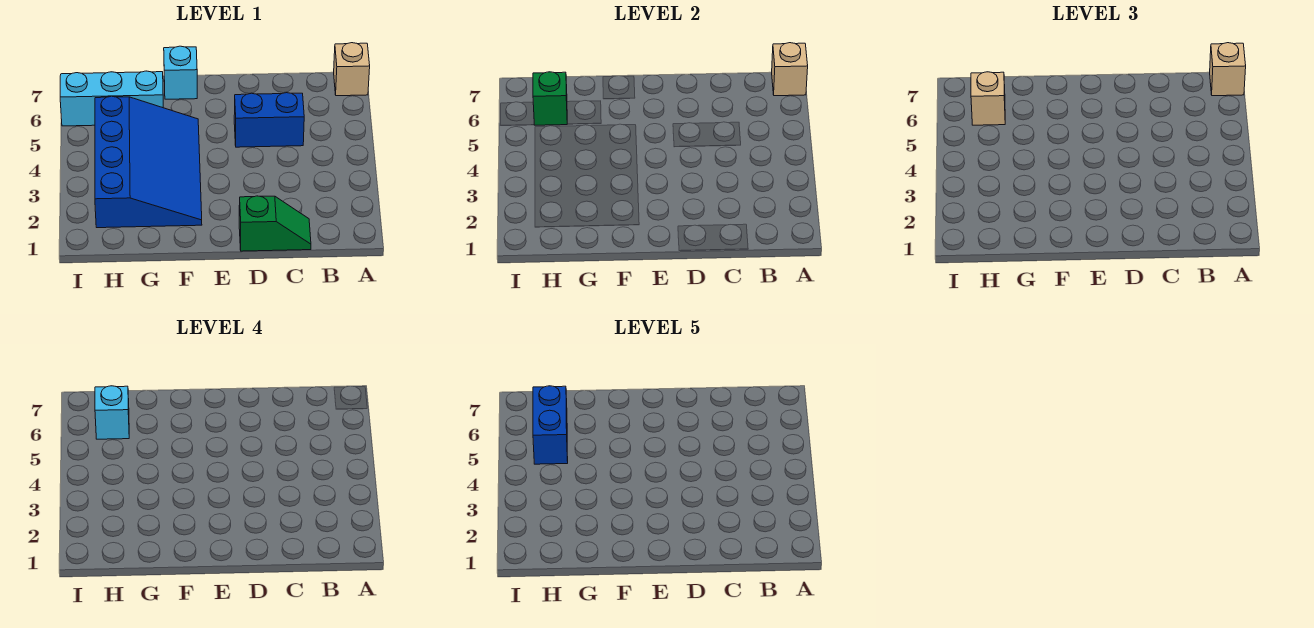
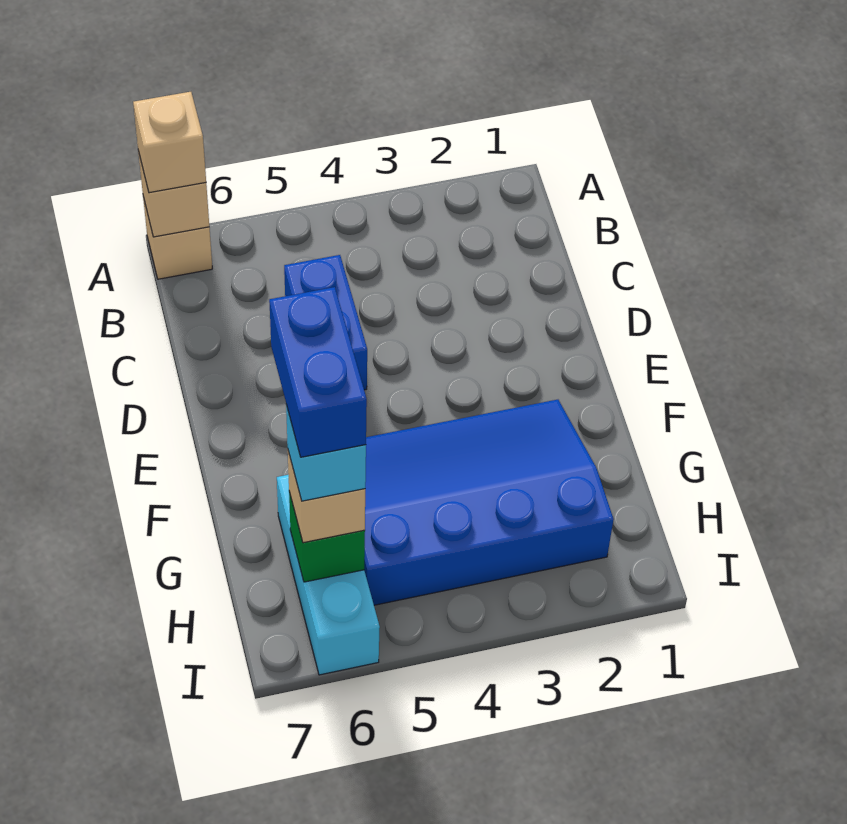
green slope C1:D1 level 1 top D -> none
cyan brick F7 level 1 -> none
blue brick H5:H6 level 5 -> blue brick G6:H6 level 5

